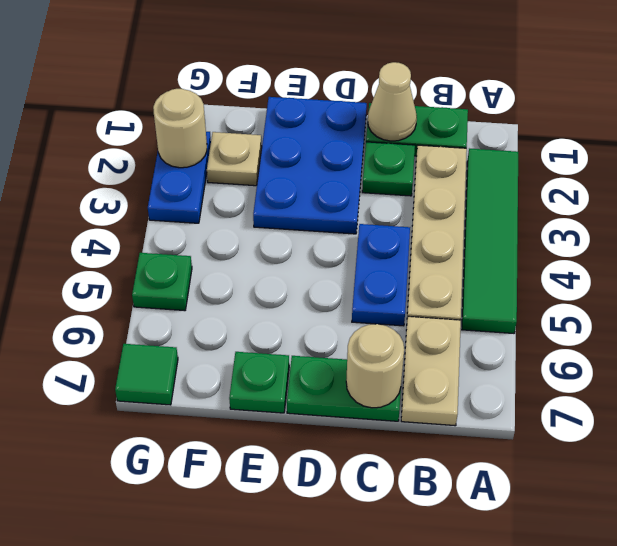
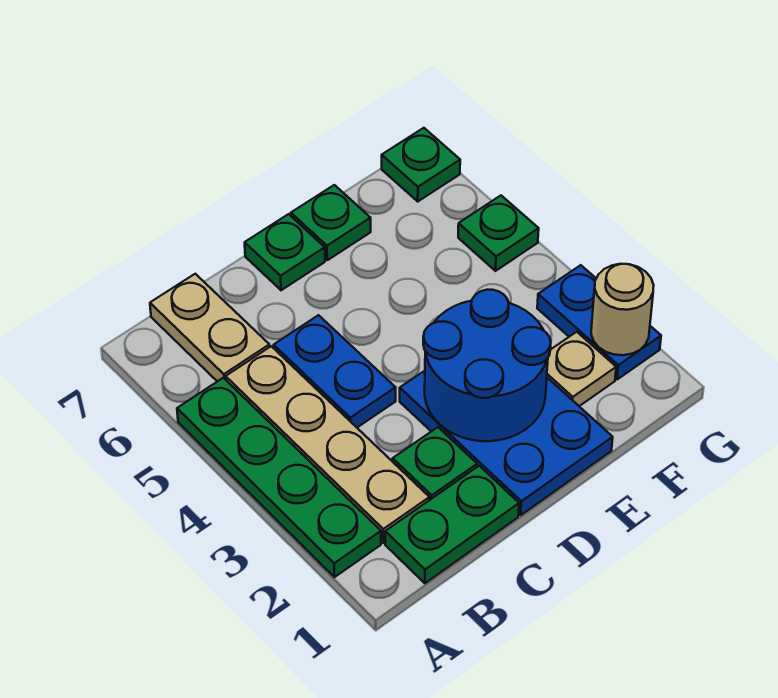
green tile A2:A5 level 1 -> green plate A2:A5 level 1
tan cone C1 level 2 -> none
green plate C7:D7 level 1 -> green plate D7 level 1
tan round brick C7 level 2 -> none
none -> blue round brick D2:E3 level 2
green tile G7 level 1 -> green plate G7 level 1

